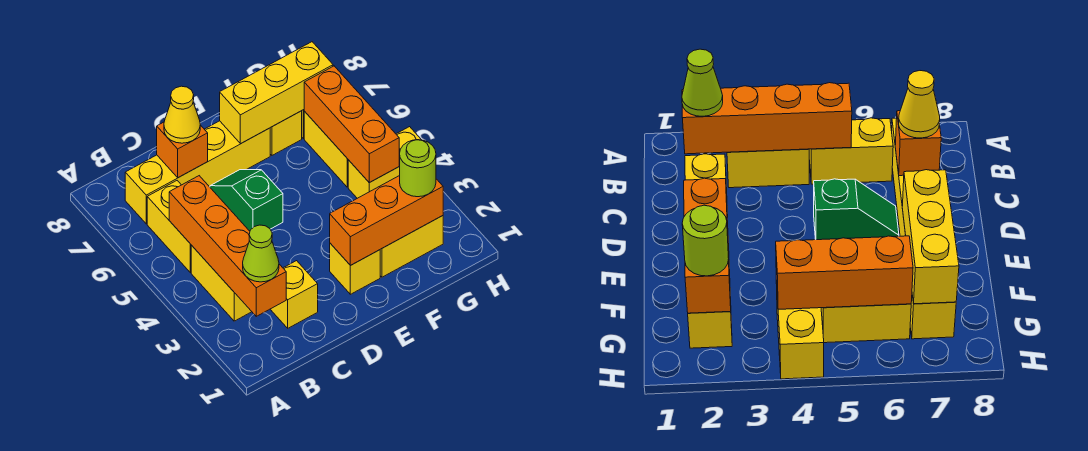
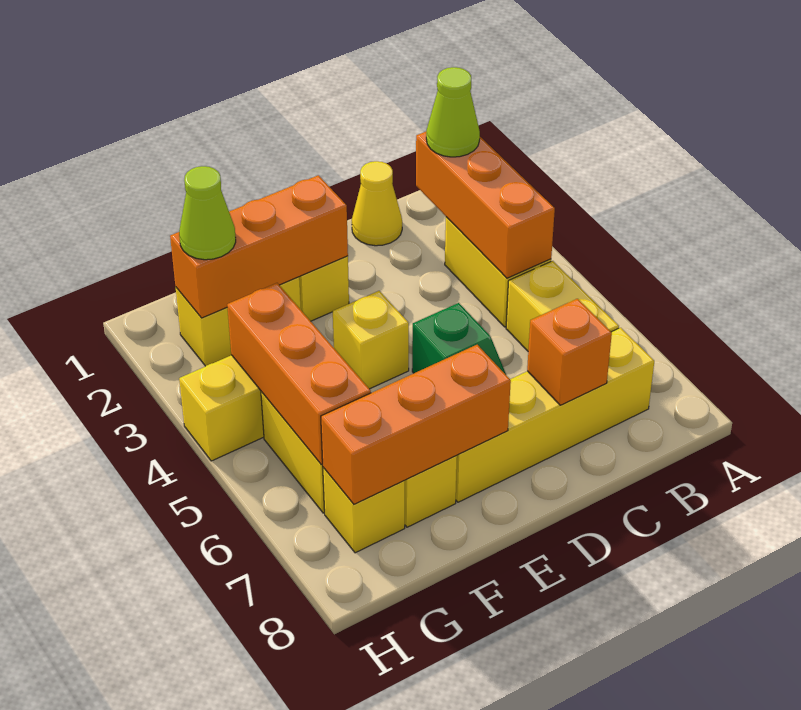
orange brick B2:B5 level 2 -> orange brick B2:B4 level 2
yellow brick C2 level 1 -> yellow brick E4 level 1
yellow cone C7 level 3 -> yellow cone C1 level 1
yellow brick E7:G7 level 2 -> orange brick E7:G7 level 2
lime round brick G2 level 3 -> lime cone G2 level 3

